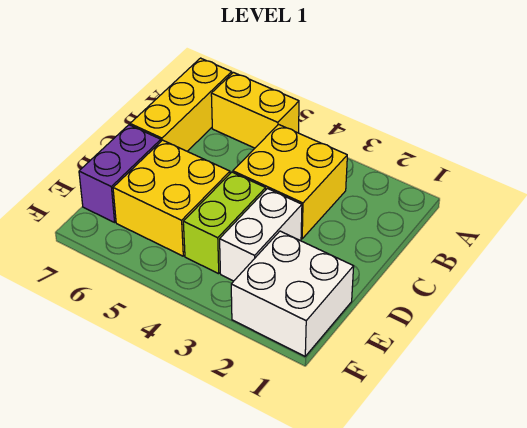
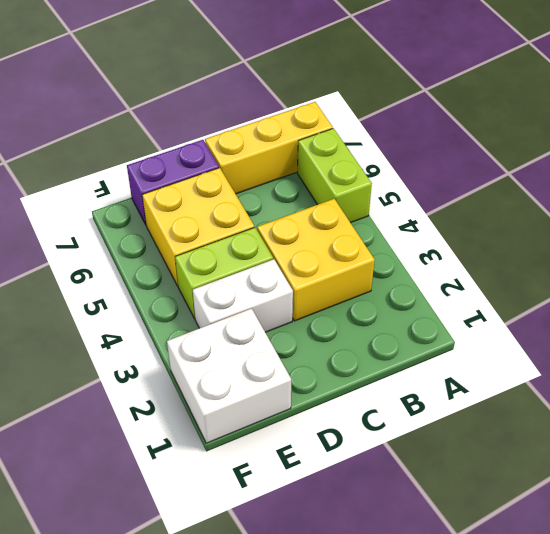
yellow brick A5:A6 level 1 -> lime brick A5:A6 level 1

